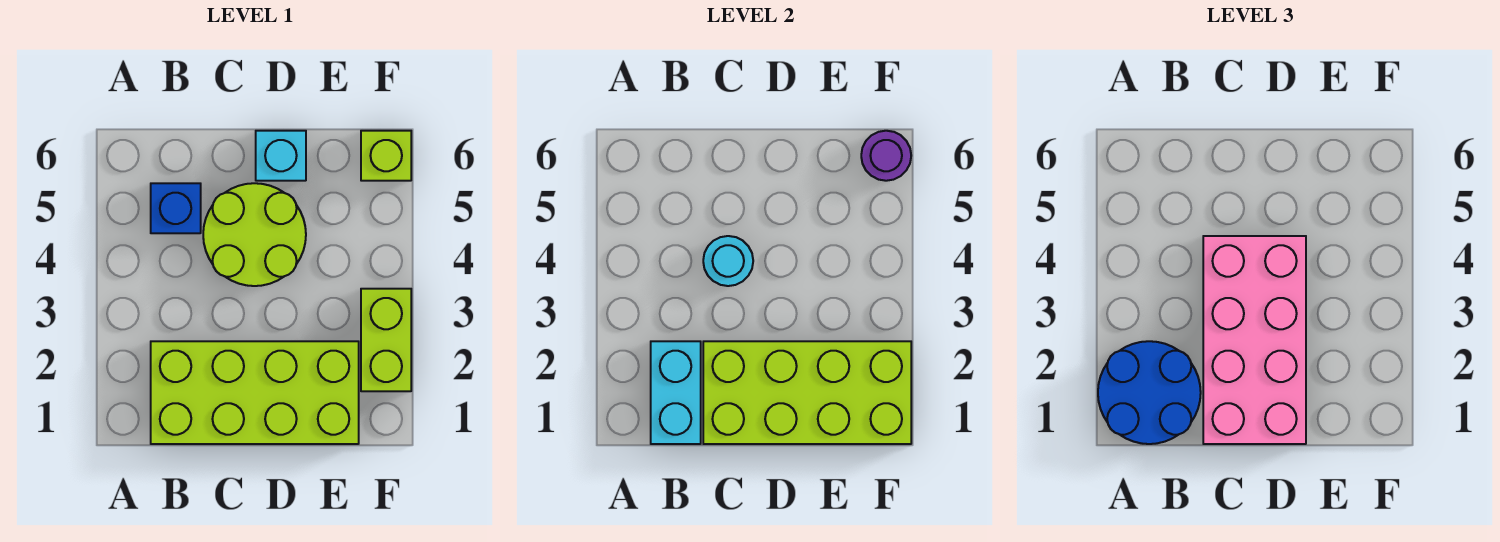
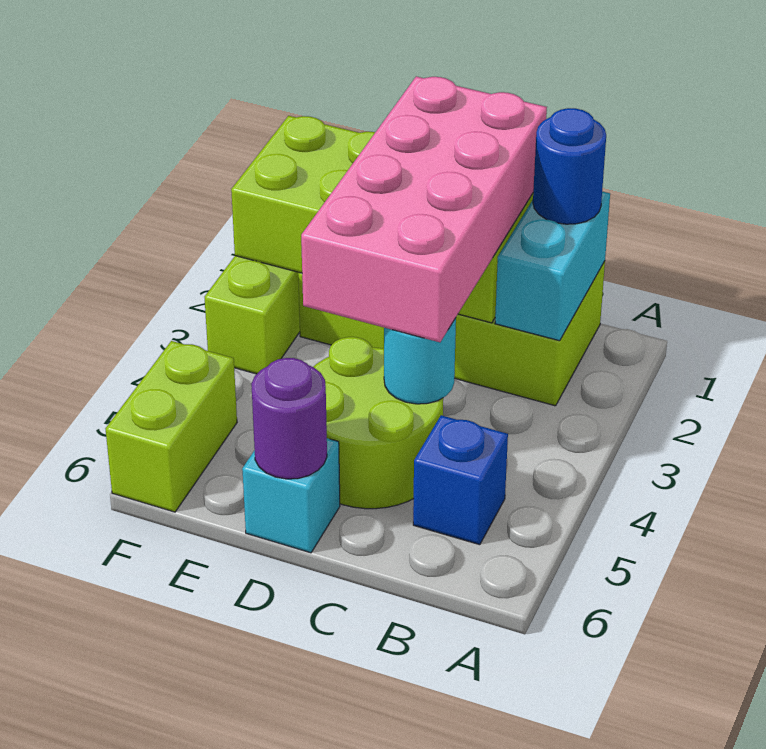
blue round brick A1:B2 level 3 -> blue round brick B1 level 3
lime brick F6 level 1 -> lime brick F5:F6 level 1
purple round brick F6 level 2 -> purple round brick D6 level 2

